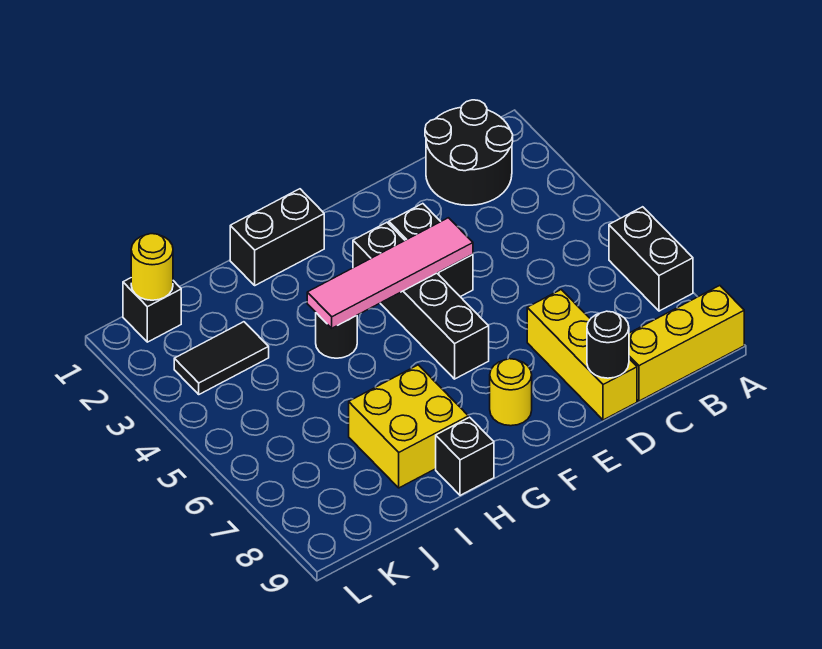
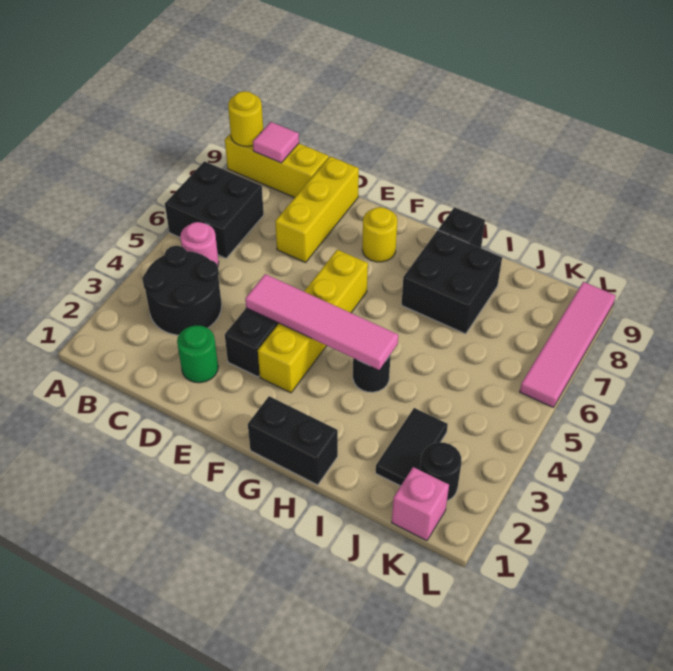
black brick A6:A7 level 1 -> black brick A6:B7 level 1
black round brick B1:C2 level 1 -> black round brick B3:C4 level 1
none -> pink round brick B5 level 1
none -> pink tile B9 level 2
none -> green round brick D2 level 1
black round brick D9 level 2 -> black round brick K2 level 1
black brick F3:F6 level 1 -> yellow brick F3:F6 level 1
yellow brick H7:I8 level 1 -> black brick H7:I8 level 1
black tile J3:K3 level 1 -> black tile J2:J3 level 1
black brick K1 level 1 -> pink brick K1 level 1
yellow round brick K1 level 2 -> yellow round brick A9 level 2
none -> pink tile L6:L9 level 1

